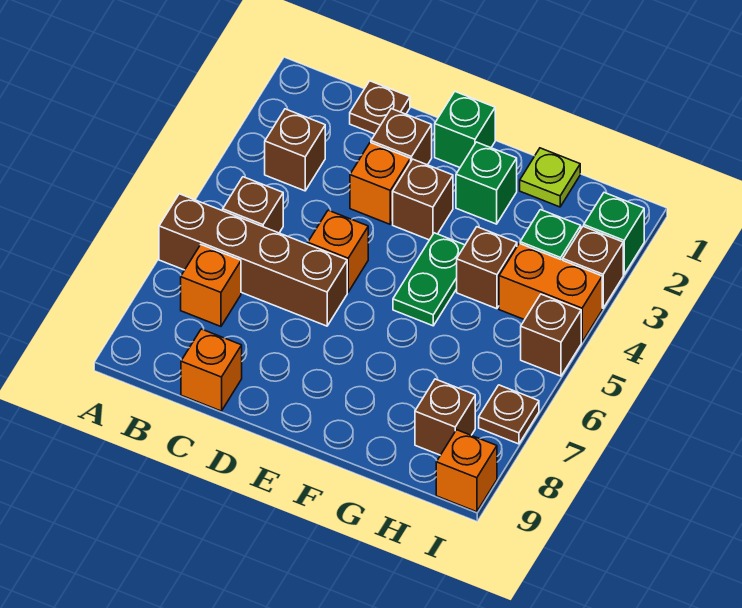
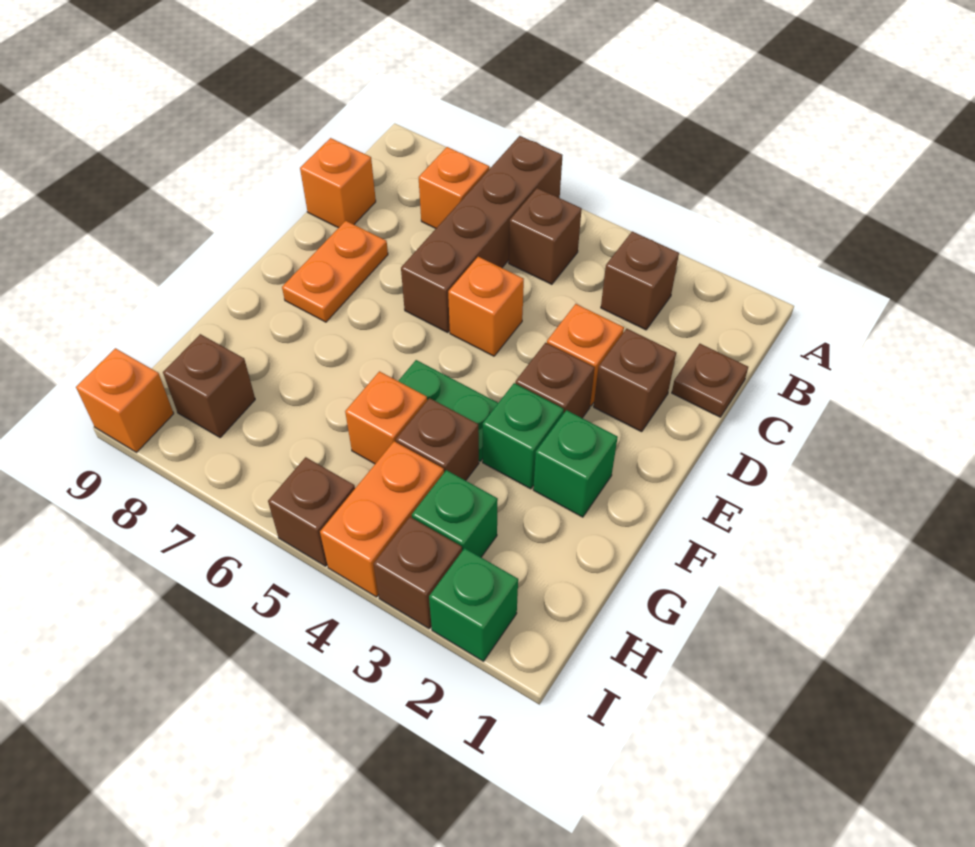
none -> orange plate D8:E8 level 1
green brick E1 level 1 -> green brick F3 level 1
lime plate G1 level 1 -> none
none -> orange brick G5 level 1
brown plate I7 level 1 -> none

